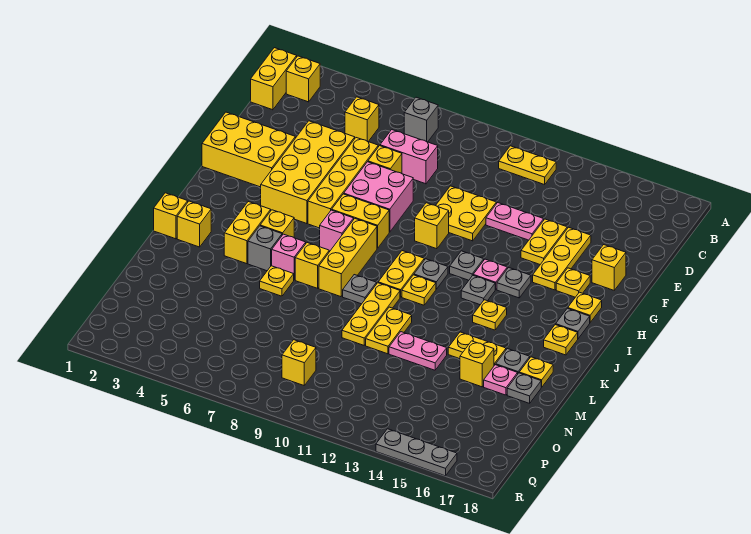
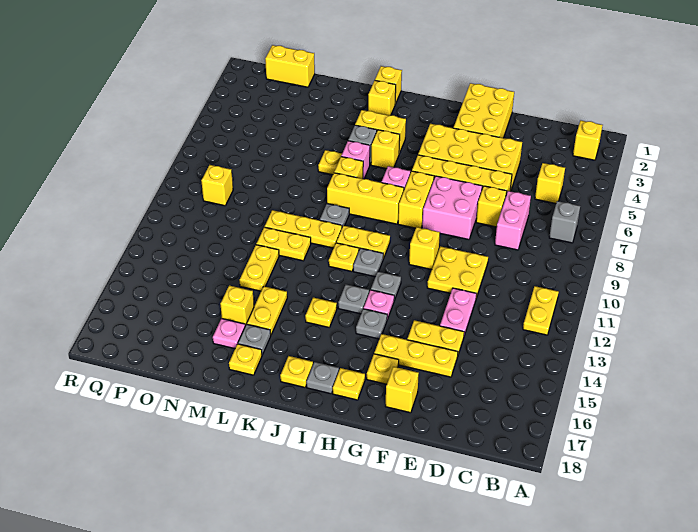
yellow brick B1:C1 level 1 -> yellow brick O1:P1 level 1
pink plate M12:M13 level 1 -> yellow plate M12:M13 level 1
grey plate M17 level 1 -> none
grey plate R14:R16 level 1 -> none

